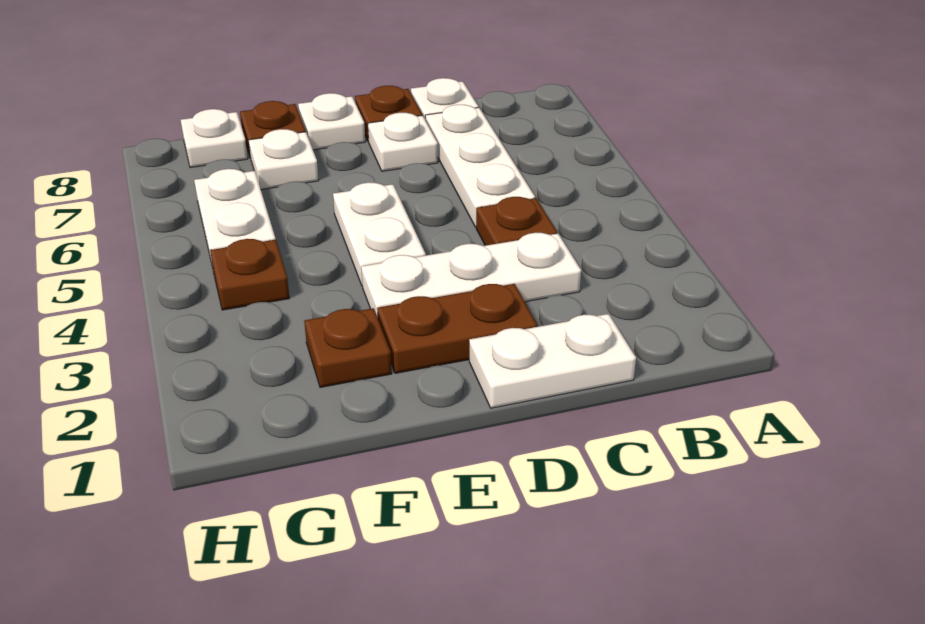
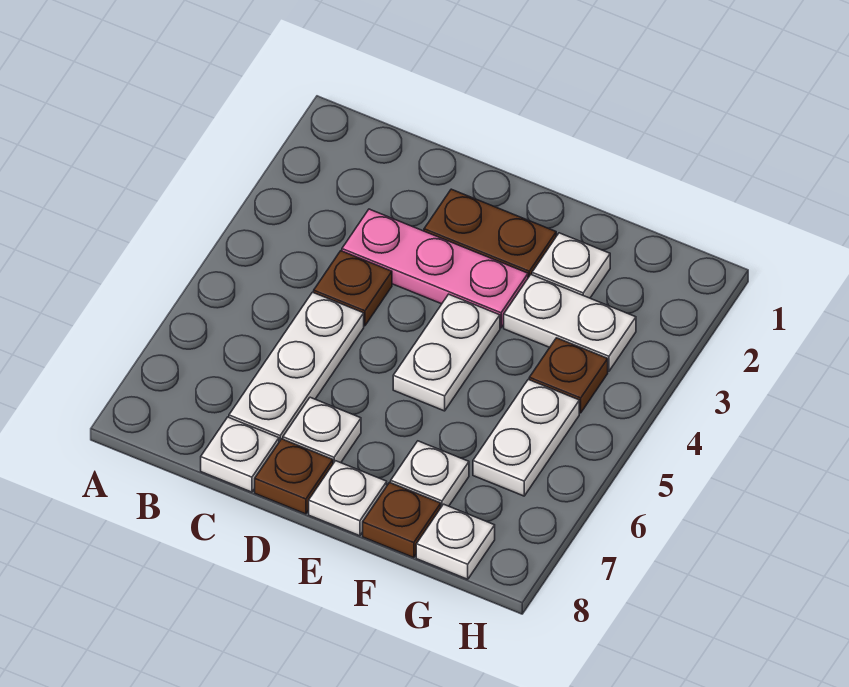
white plate C1:D1 level 1 -> white plate F3:G3 level 1
white plate C3:E3 level 1 -> pink plate C3:E3 level 1
brown plate F2 level 1 -> white plate F2 level 1

